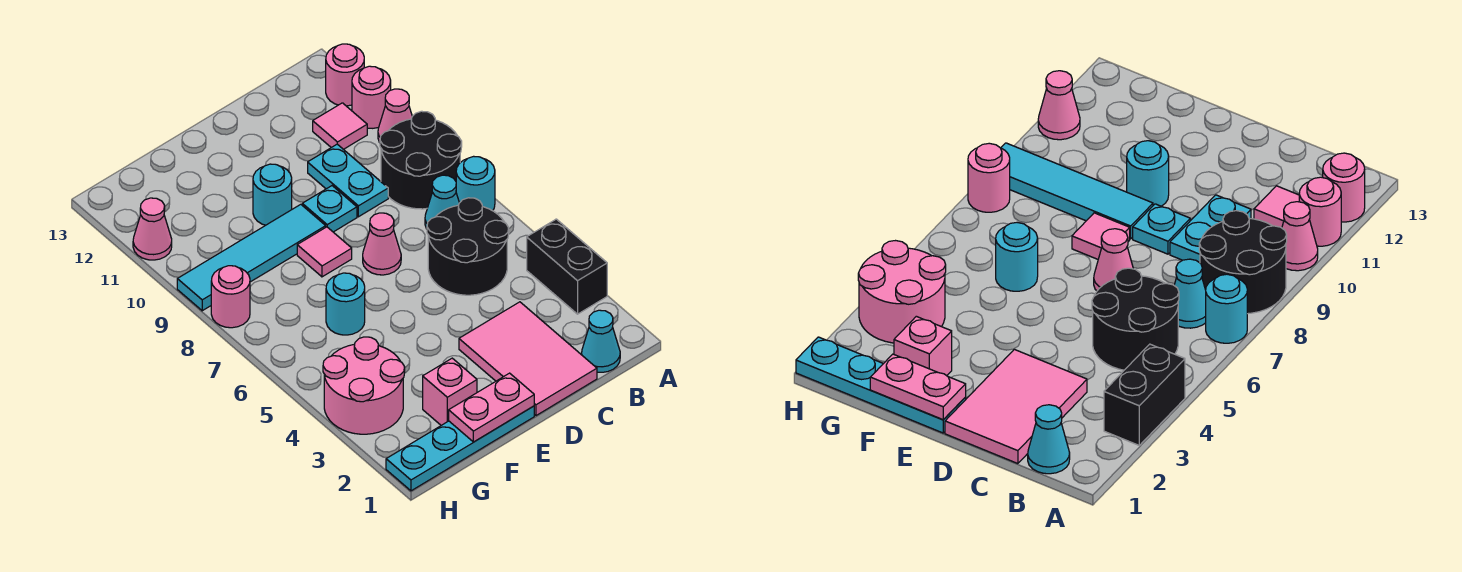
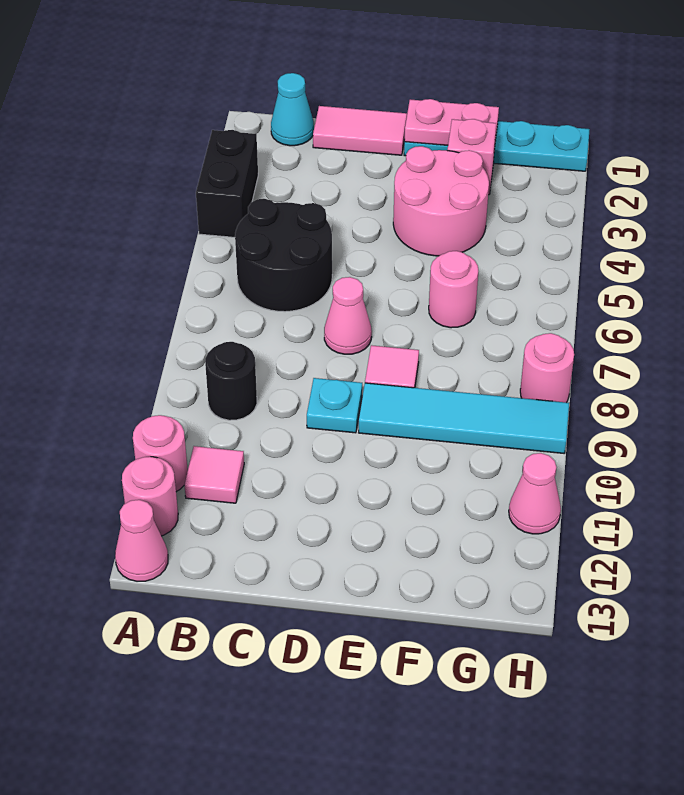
cyan round brick A7 level 1 -> none
black round brick A8:B9 level 1 -> black round brick B9 level 1
pink cone A10 level 1 -> pink cone A13 level 1
cyan cone B7 level 1 -> none
pink tile C1:D3 level 1 -> pink tile C1:D1 level 1
cyan plate C9:C10 level 1 -> none
cyan round brick E10 level 1 -> none
cyan round brick F6 level 1 -> pink round brick F6 level 1
pink round brick G3:H4 level 1 -> pink round brick E3:F4 level 1

